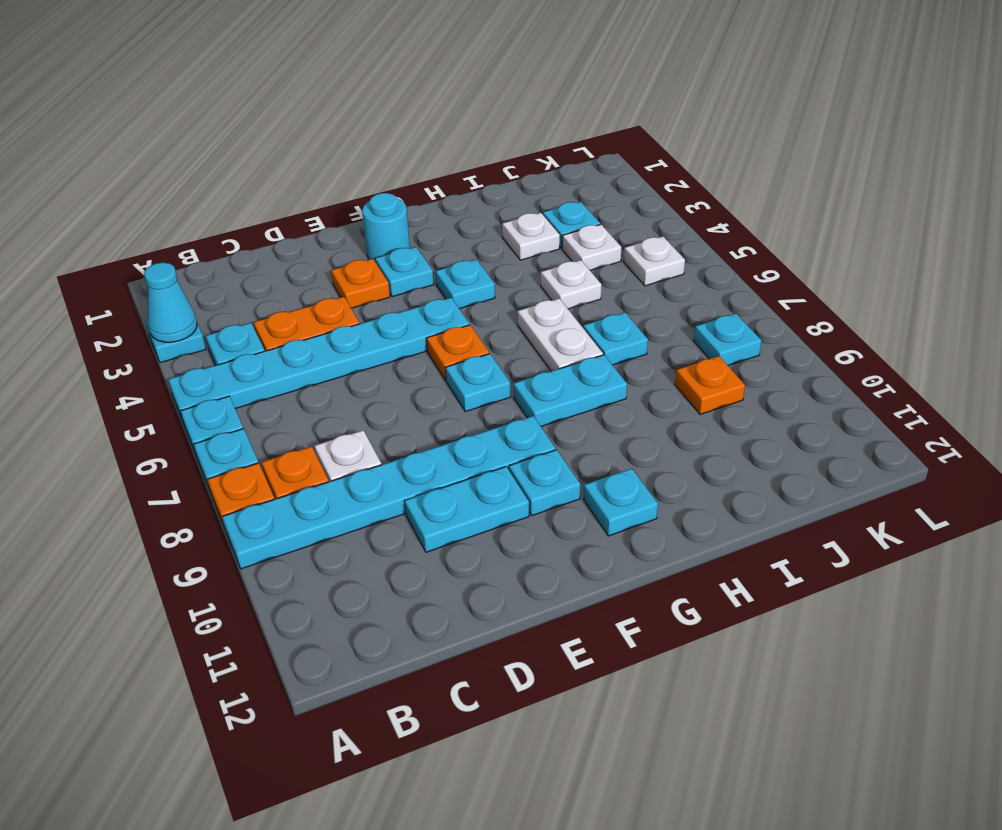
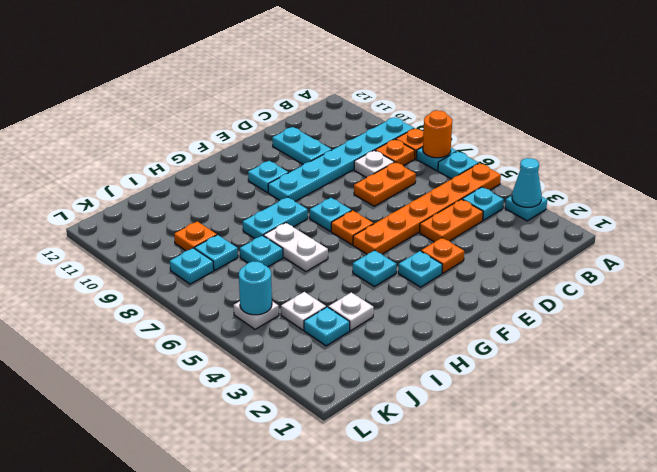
cyan plate A5:F5 level 1 -> orange plate A5:F5 level 1
none -> orange round brick A7 level 2
none -> orange plate C7:D7 level 1
cyan plate D10:E10 level 1 -> cyan plate D10:D11 level 1
cyan round brick F2 level 1 -> cyan round brick K5 level 2
cyan plate G11 level 1 -> cyan plate J8 level 1
white plate I5 level 1 -> none

